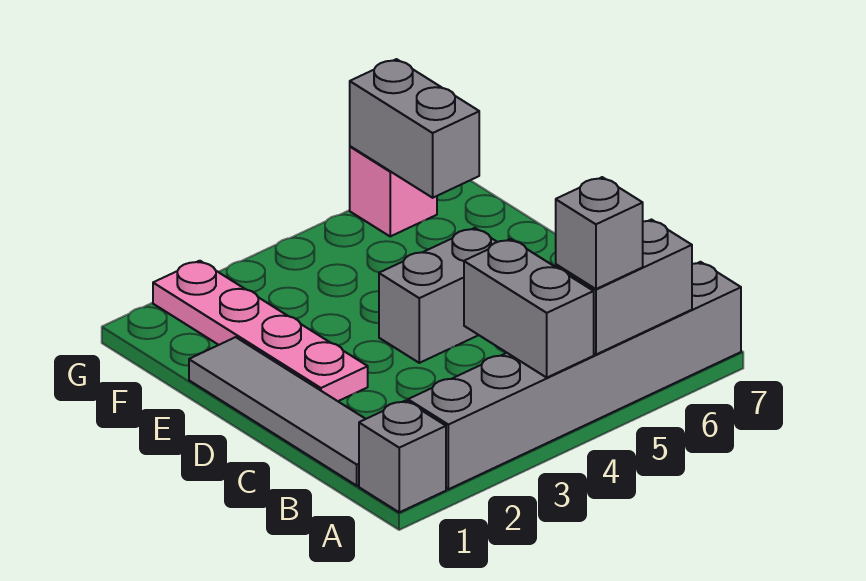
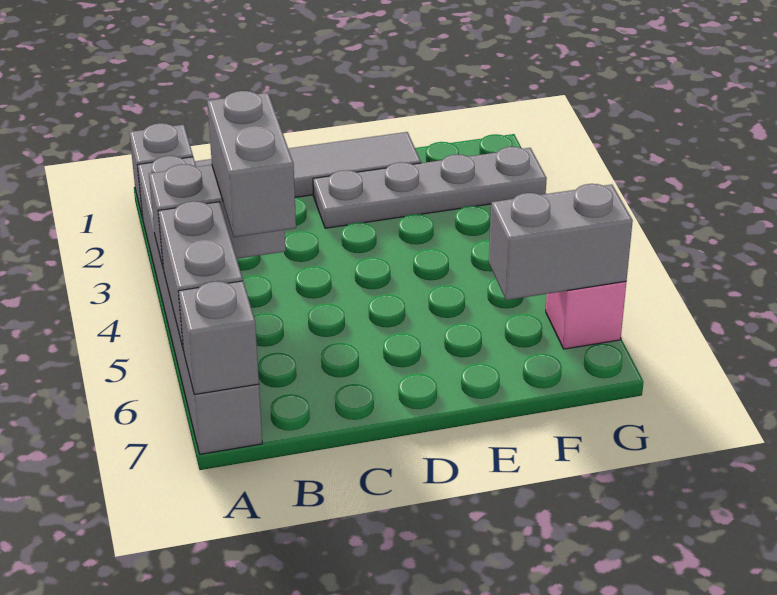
grey brick A5 level 3 -> grey brick A7 level 2
pink plate D2:G2 level 1 -> grey plate D2:G2 level 1
grey brick D4:D5 level 1 -> grey brick B4:B5 level 3

